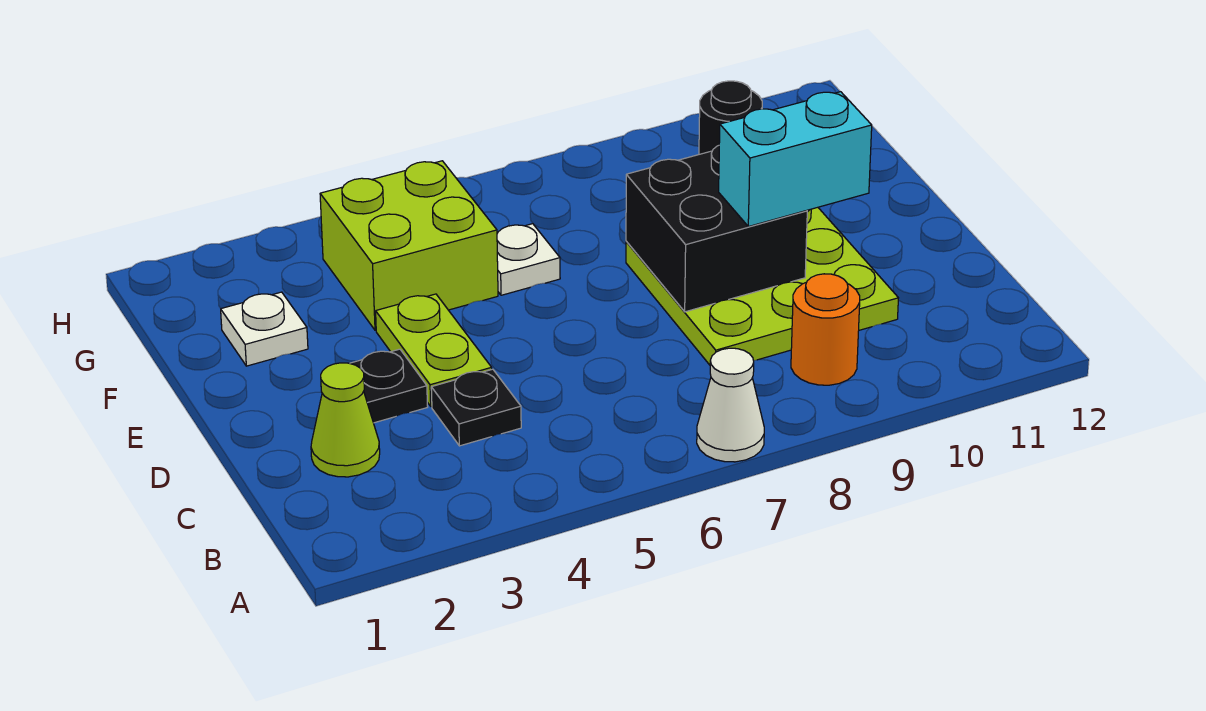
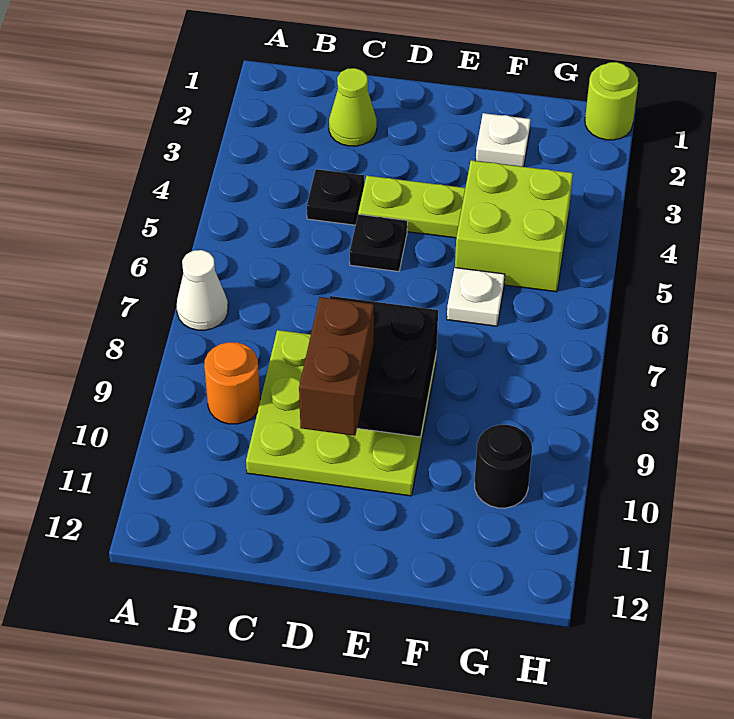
black plate D3 level 1 -> black plate D5 level 1
cyan brick D9:D10 level 3 -> brown brick D9:D10 level 3
none -> lime round brick H1 level 1

